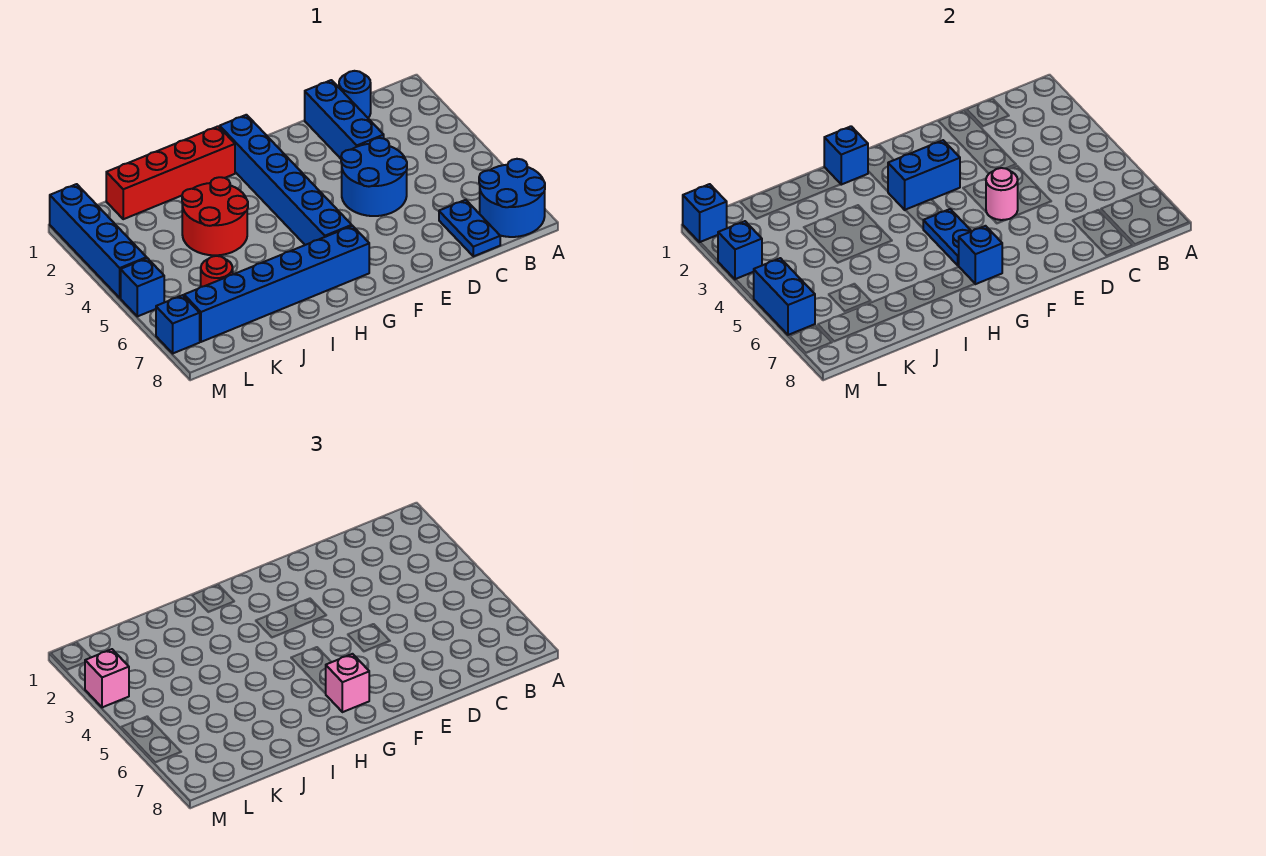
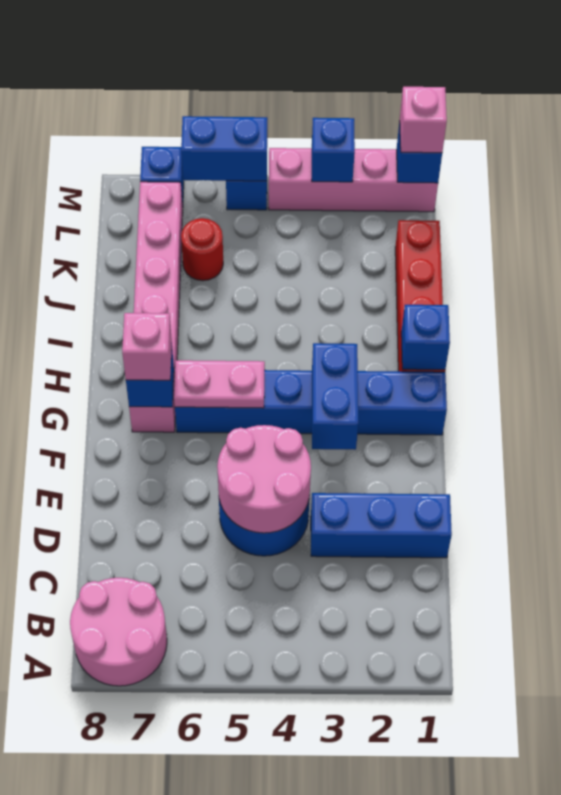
blue round brick A7:B8 level 1 -> pink round brick A7:B8 level 1
blue round brick C1 level 1 -> none
blue plate C7:C8 level 1 -> none
pink round brick E5 level 2 -> pink round brick D4:E5 level 2
blue plate G5:G6 level 2 -> pink plate G5:G6 level 2
blue brick G7:L7 level 1 -> pink brick G7:L7 level 1
red round brick I3:J4 level 1 -> none
blue brick M1:M4 level 1 -> pink brick M1:M4 level 1
pink brick M3 level 3 -> pink brick M1 level 3

